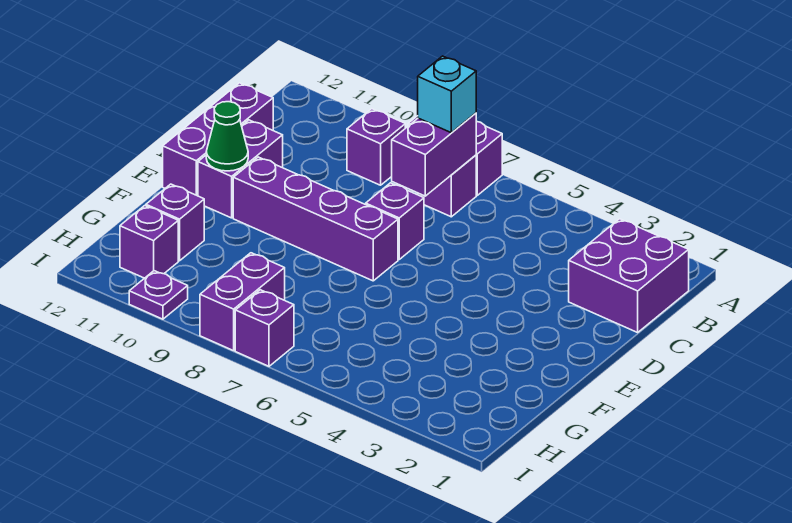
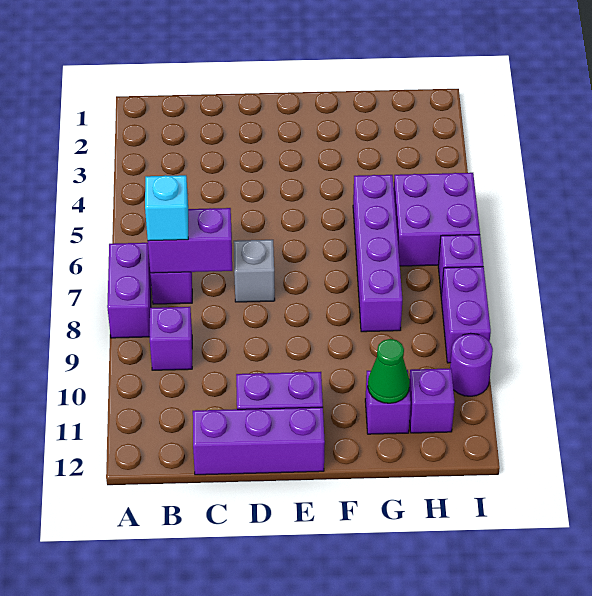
purple brick B1:C2 level 1 -> purple brick H5:I6 level 1
purple brick D7 level 1 -> grey brick D7 level 1
purple brick E7:E10 level 1 -> purple brick G5:G8 level 1
green cone E11 level 2 -> green cone G11 level 2
purple brick H8:I8 level 1 -> purple brick I8:I9 level 1
purple plate I10 level 1 -> purple round brick I10 level 1

